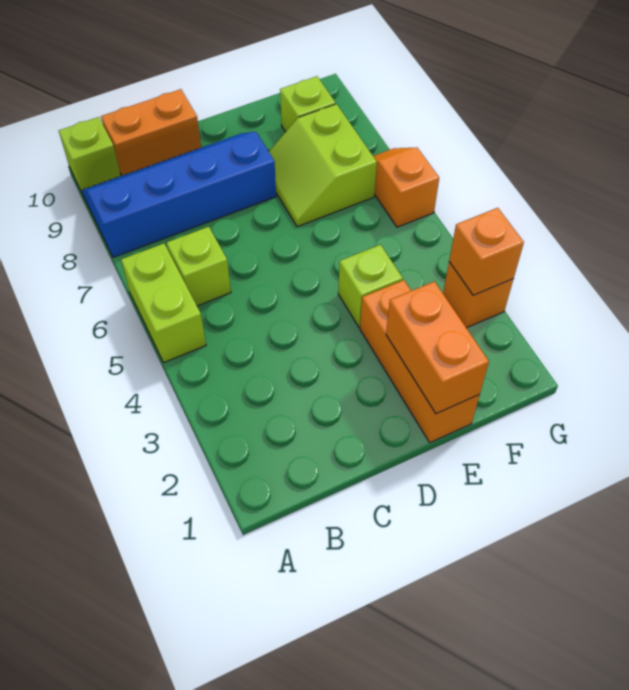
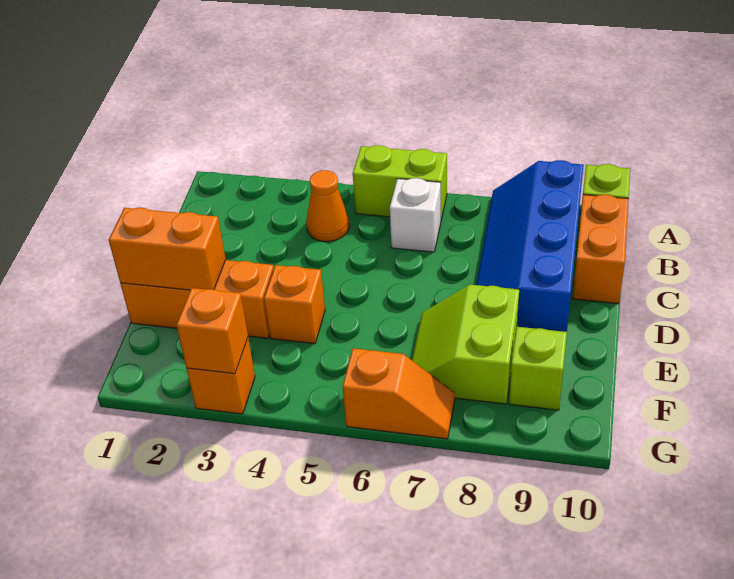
blue slope A8:D9 level 1 top 8 -> blue slope A8:D9 level 1 top 9
none -> orange cone B4 level 1
lime brick B6 level 1 -> white brick B6 level 1
lime brick E4 level 1 -> orange brick E4 level 1
lime slope E7:F8 level 1 top F -> lime slope E7:F8 level 1 top 8

